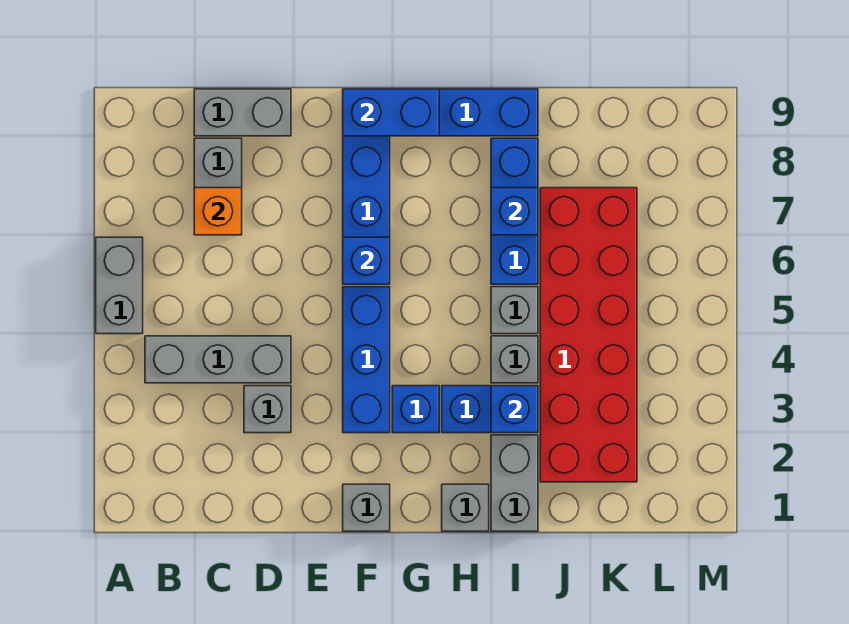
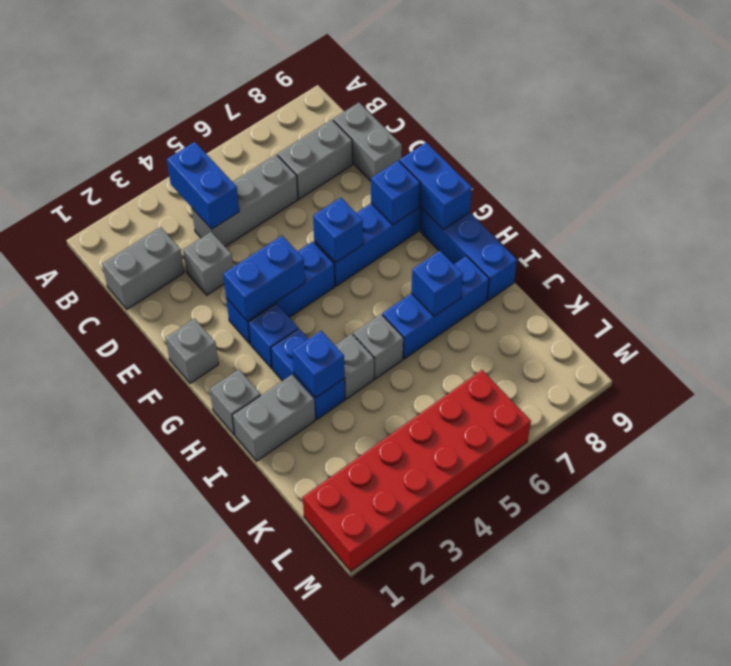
grey brick A5:A6 level 1 -> grey brick C1:C2 level 1
grey brick B4:D4 level 1 -> grey brick C4:C6 level 1
none -> blue brick B4:C4 level 2
orange brick C7 level 2 -> none
none -> blue brick F3:F4 level 2
none -> blue brick F8 level 2
red brick J2:K7 level 1 -> red brick L1:M6 level 1

